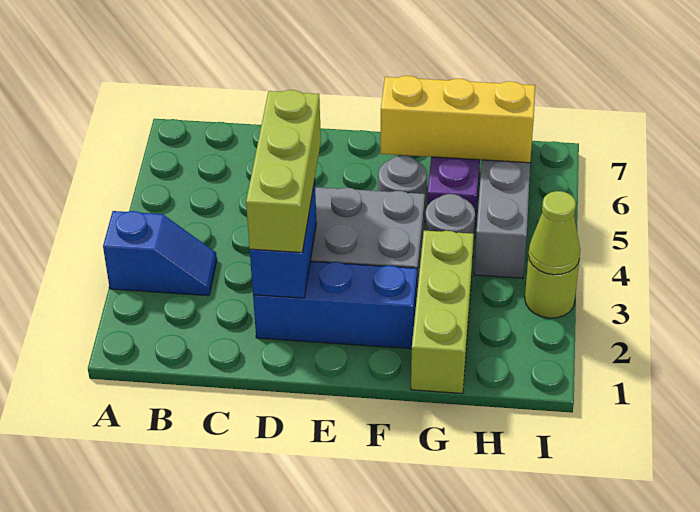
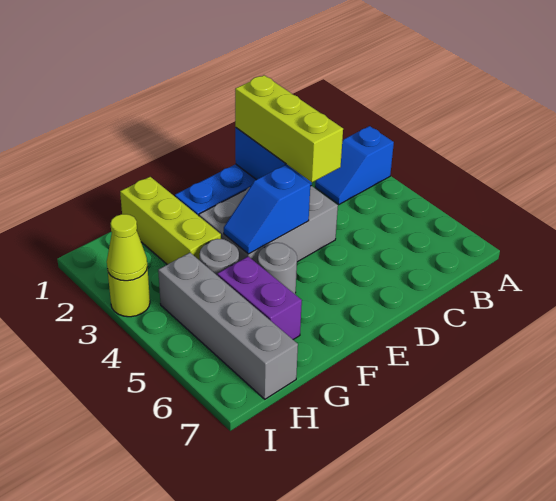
none -> blue slope E4:F4 level 2 top E
yellow brick F6:H6 level 2 -> none

